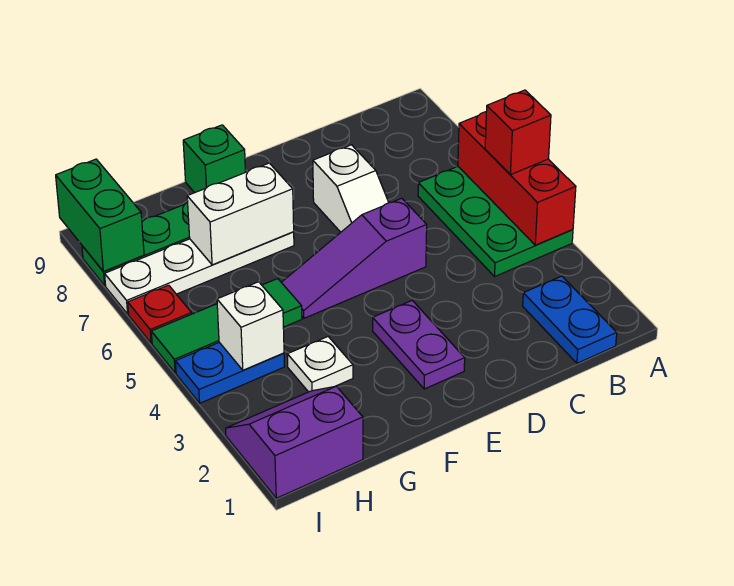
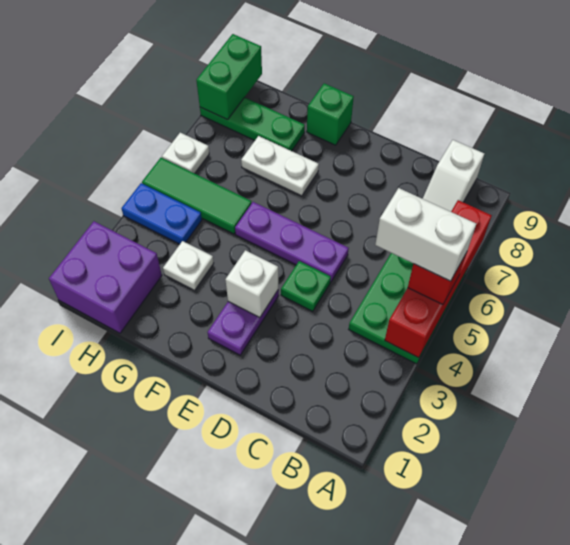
red brick A4:A6 level 2 -> red brick A4:A7 level 2
blue plate B1:B2 level 1 -> none
none -> green plate D4 level 1
purple slope D5:F5 level 1 top D -> purple plate D5:F5 level 1
white slope D6:D7 level 1 top 7 -> white slope B8:B9 level 1 top 9
white plate F7:I7 level 1 -> white plate F7:G7 level 1
white brick F7:G7 level 2 -> white brick A5:B5 level 4
purple slope H1:I2 level 1 top 1 -> purple brick H1:I2 level 1
white brick H4 level 2 -> white brick E3 level 2
red plate I6 level 1 -> white plate I6 level 1

